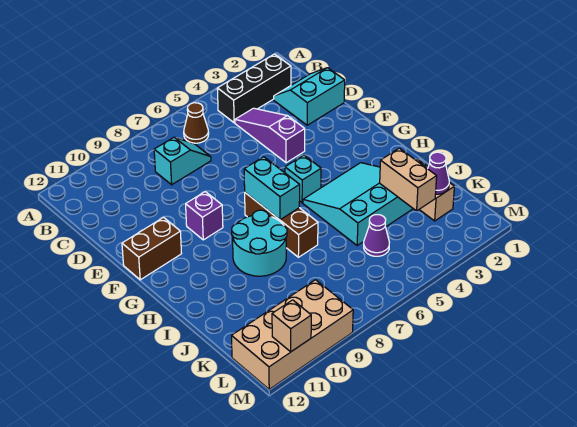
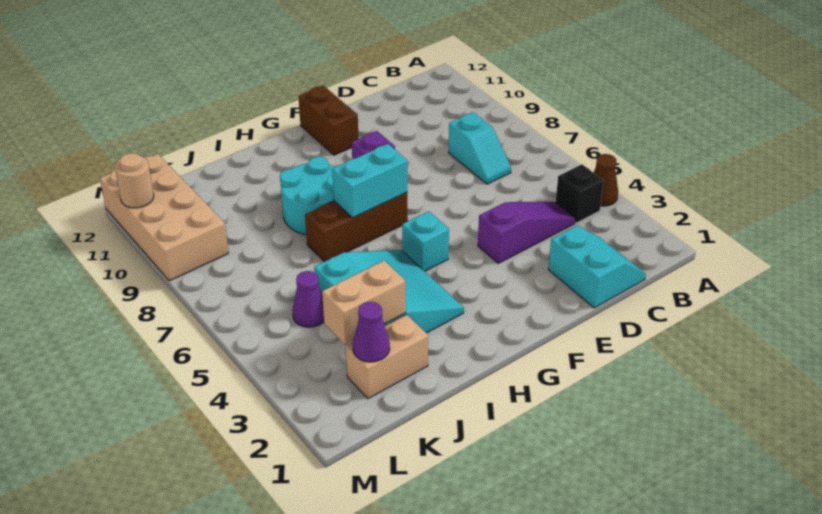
black brick B2:B4 level 1 -> black brick B4 level 1
brown cone B6 level 1 -> brown cone A4 level 1
tan brick M11 level 2 -> tan round brick M11 level 2

